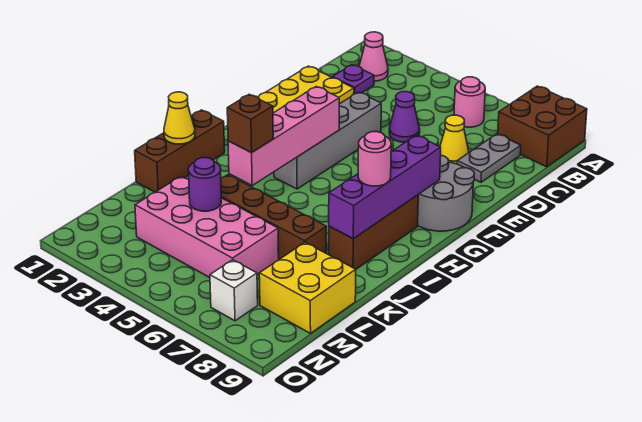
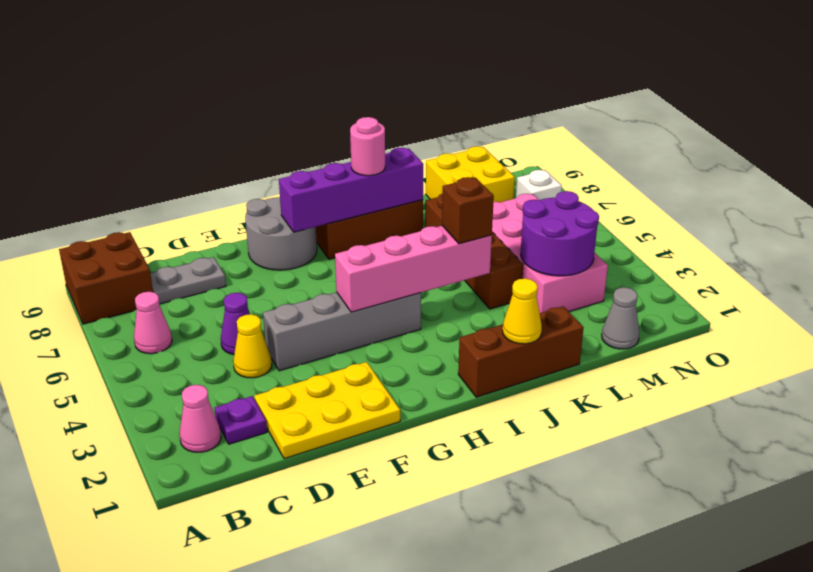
pink round brick B6 level 1 -> pink cone B6 level 1
yellow cone D7 level 1 -> yellow cone D4 level 1
purple round brick L4 level 2 -> purple round brick L3:M4 level 2
none -> grey cone M1 level 1

